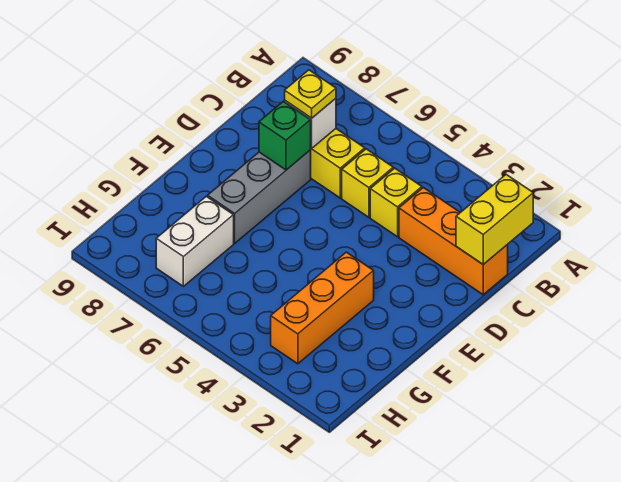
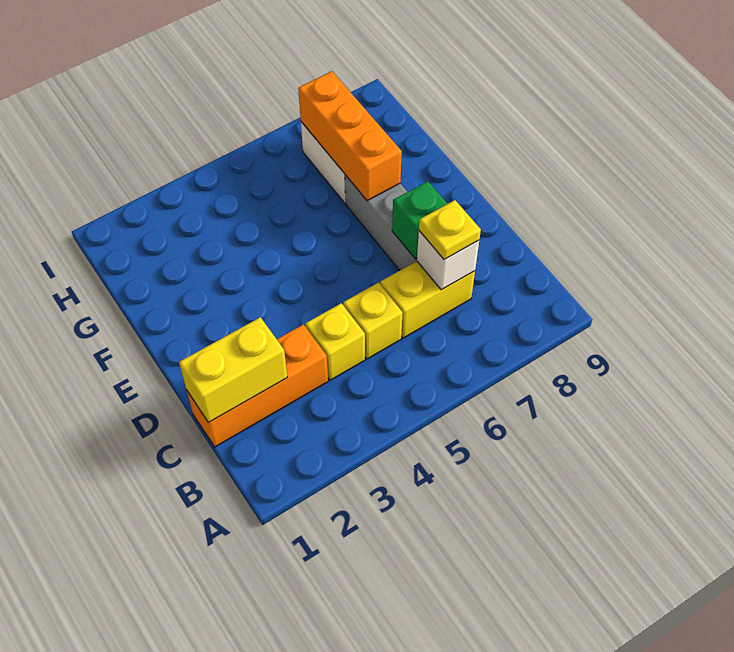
yellow brick B1:C1 level 2 -> yellow brick C1:C2 level 2
orange brick F3:H3 level 1 -> orange brick F7:H7 level 2

